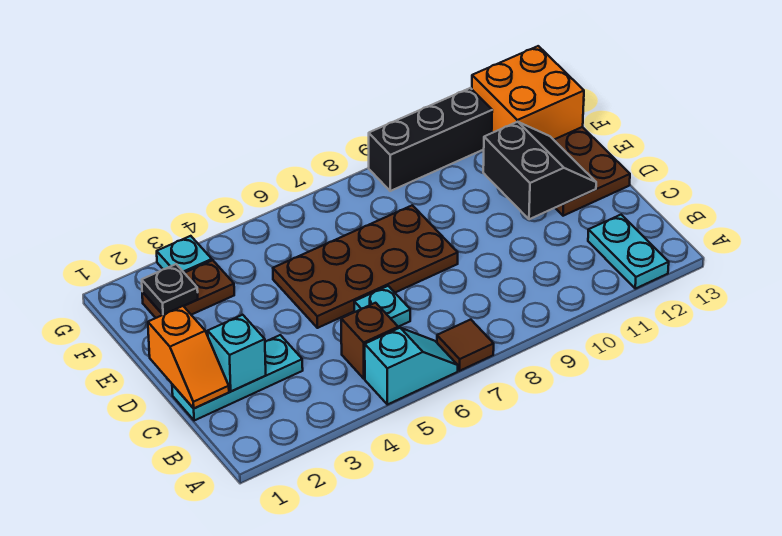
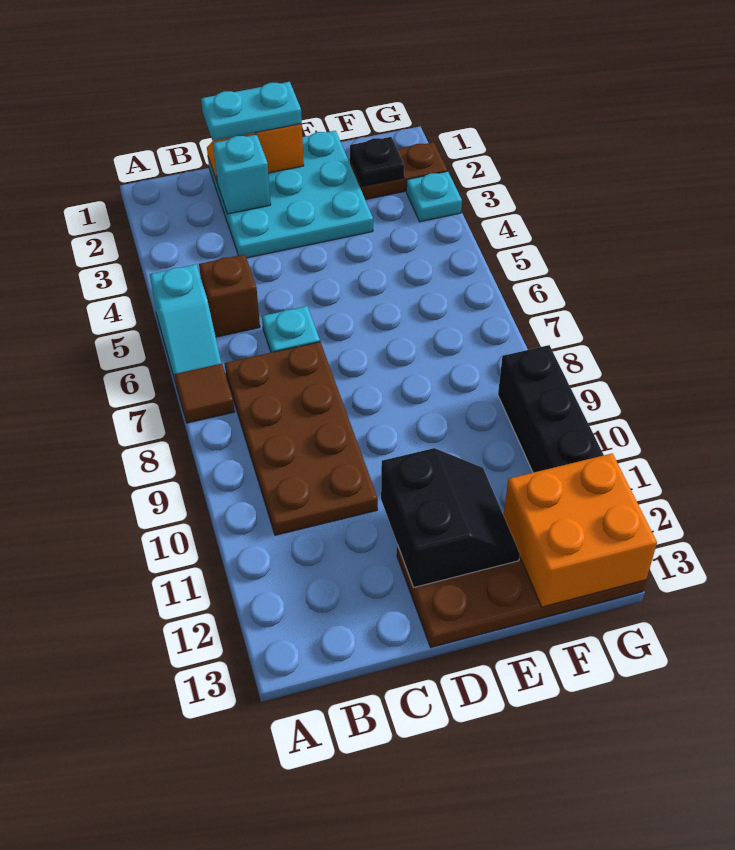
cyan plate A12:B12 level 1 -> cyan plate C1:D1 level 3
cyan plate C1:C3 level 1 -> cyan plate C1:E3 level 1
brown plate D5:E8 level 1 -> brown plate B7:C10 level 1
black slope D11:E12 level 2 top 11 -> black slope D11:E12 level 2 top D
brown plate F2:F3 level 1 -> brown plate F2:G2 level 1

